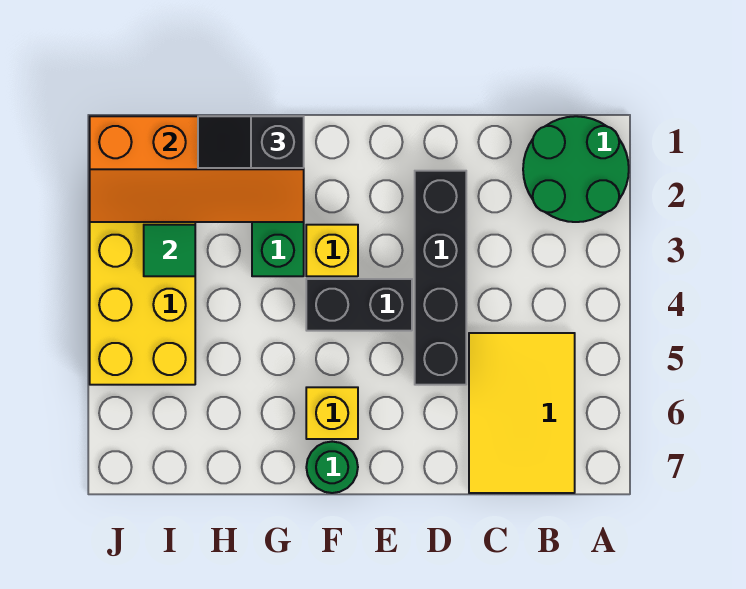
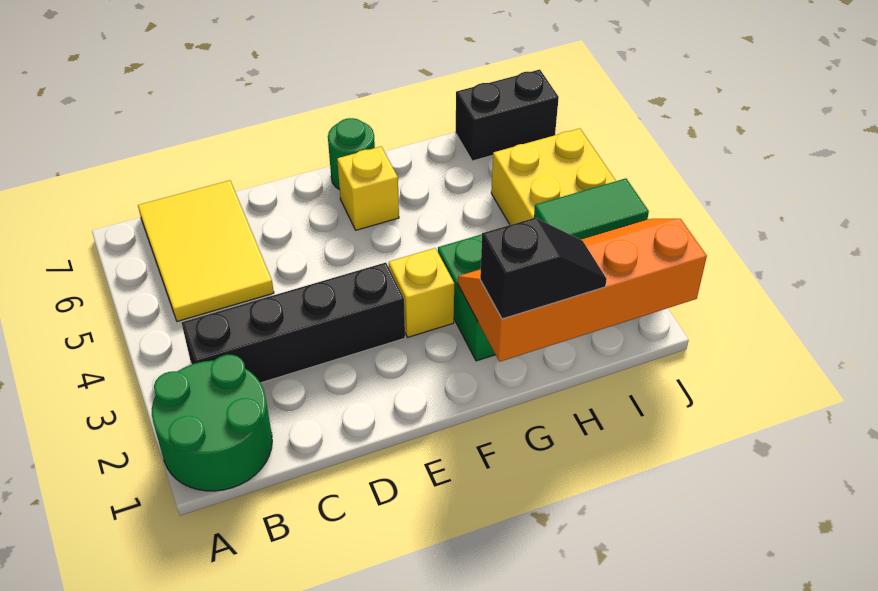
black brick D2:D5 level 1 -> black brick B3:E3 level 1
black brick E4:F4 level 1 -> black brick I7:J7 level 1
green tile I3 level 2 -> green tile I3:J3 level 2

